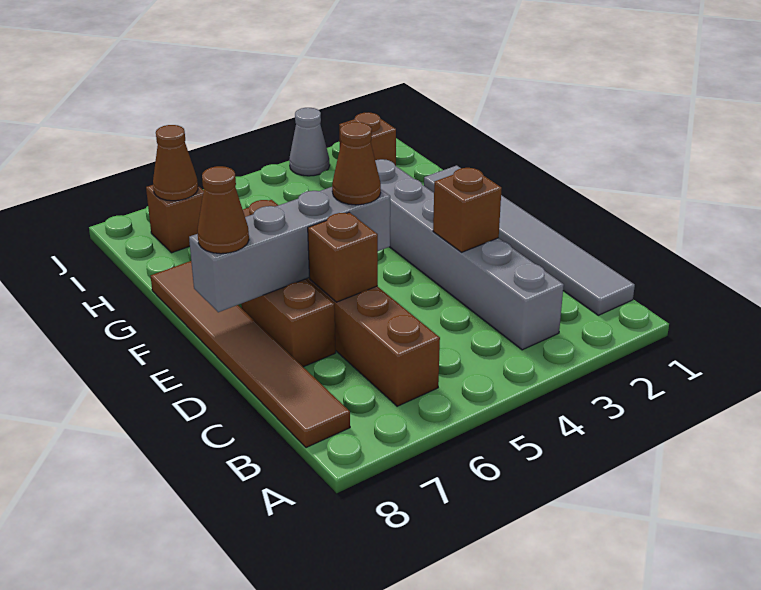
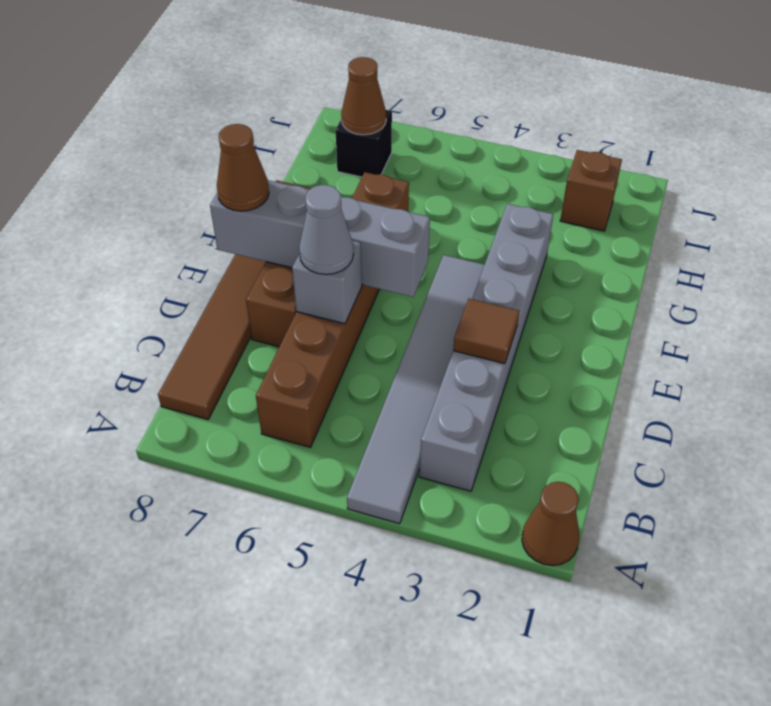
grey tile B1:G1 level 1 -> grey tile A4:F4 level 1
brown brick D3 level 2 -> brown tile D3 level 2
brown brick D6 level 2 -> grey brick D6 level 2
brown cone E5 level 3 -> brown cone A1 level 1
brown brick I7 level 1 -> black brick I7 level 1
grey cone J3 level 1 -> grey cone D6 level 3

